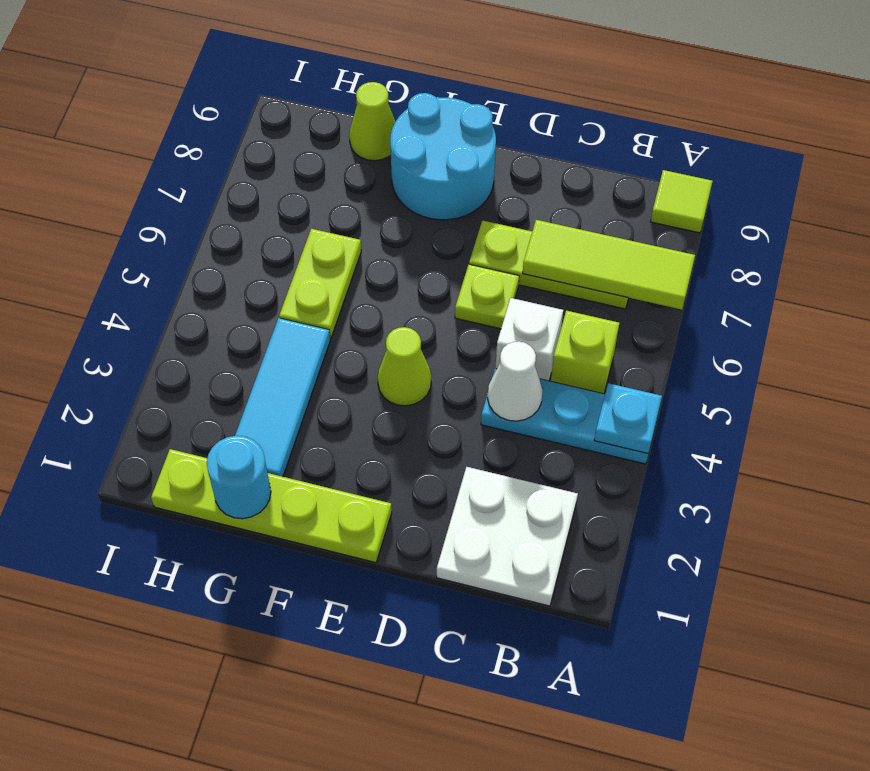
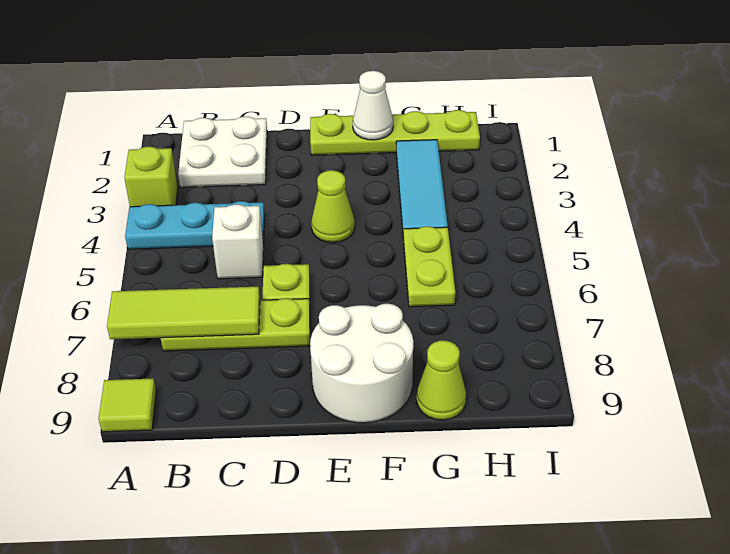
cyan plate A4 level 2 -> none
lime brick B5 level 1 -> lime brick A3 level 1
white cone C4 level 2 -> white cone F1 level 2
cyan round brick E8:F9 level 1 -> white round brick E8:F9 level 1
cyan round brick G1 level 2 -> none

